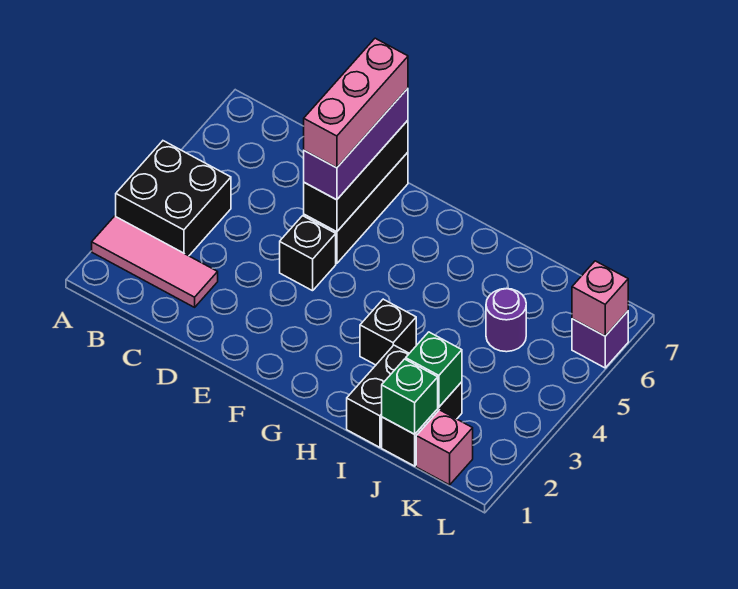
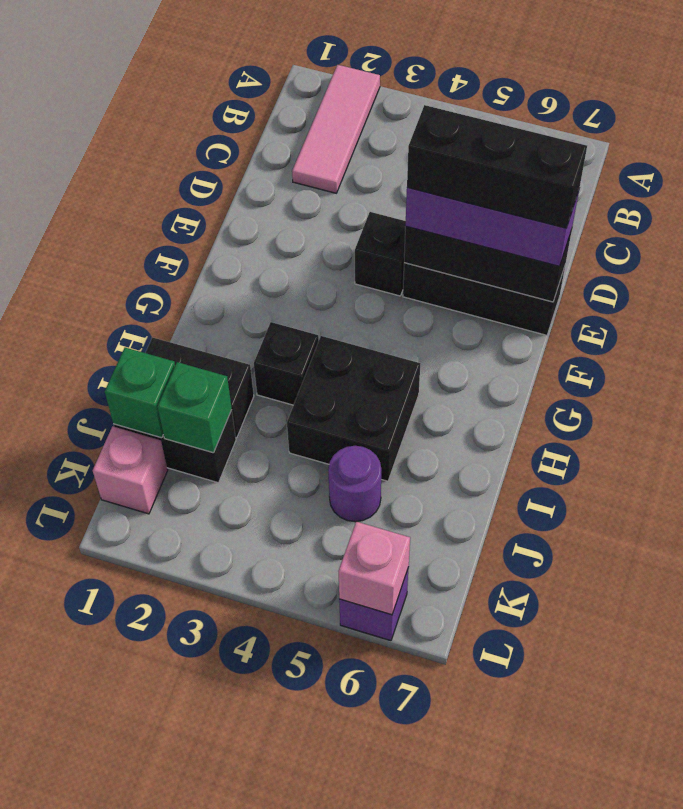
black brick A3:B4 level 1 -> black brick H4:I5 level 1
pink brick E5:E7 level 4 -> black brick E5:E7 level 4

